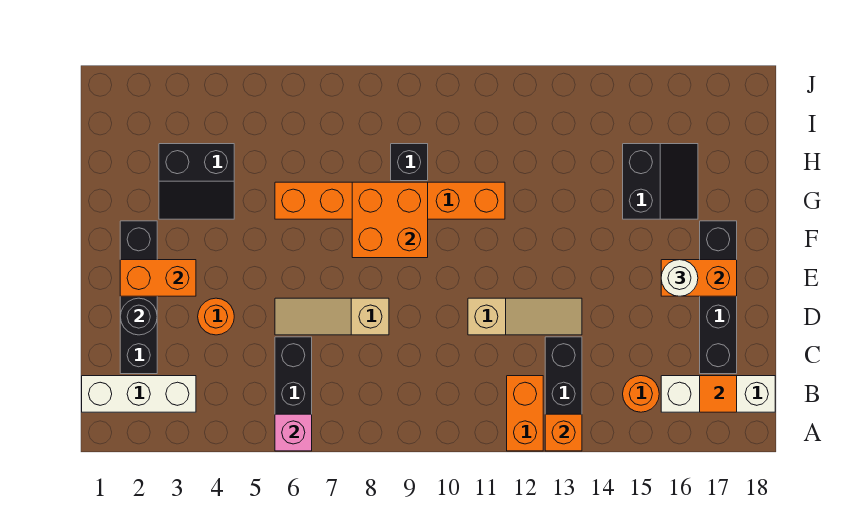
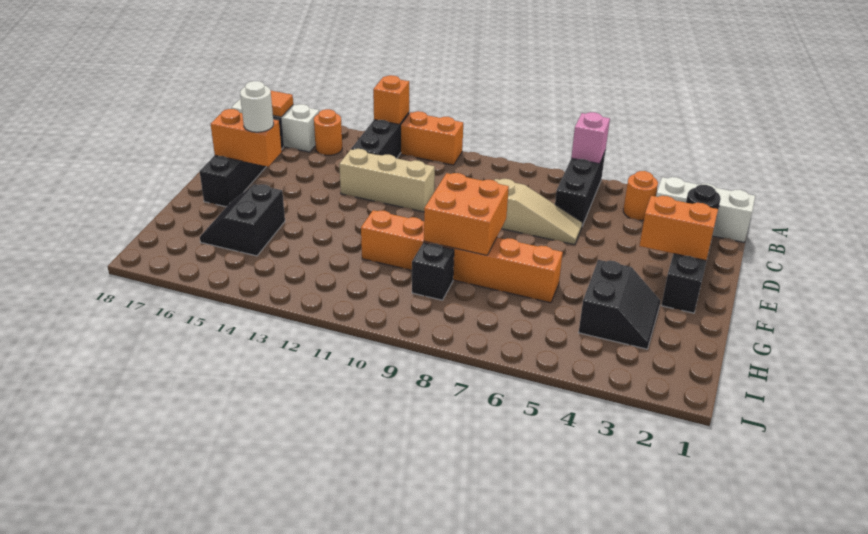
orange brick A12:B12 level 1 -> orange brick A11:A12 level 1
orange round brick D4 level 1 -> orange round brick B4 level 1
tan slope D11:D13 level 1 top 11 -> tan brick D11:D13 level 1
black slope G3:H4 level 1 top H -> black slope G3:H4 level 1 top 4

